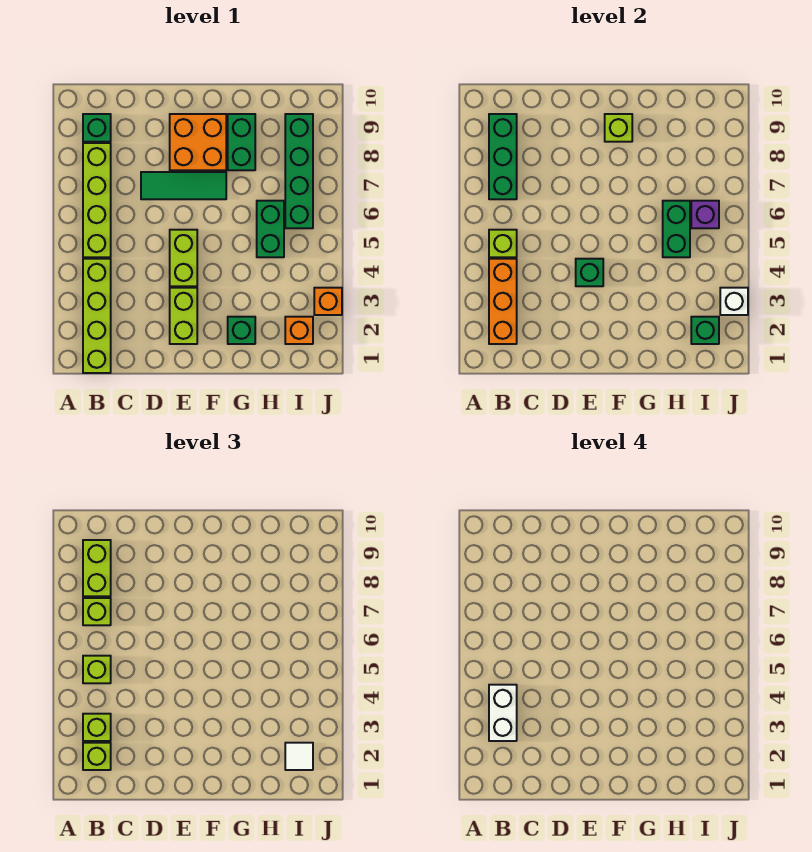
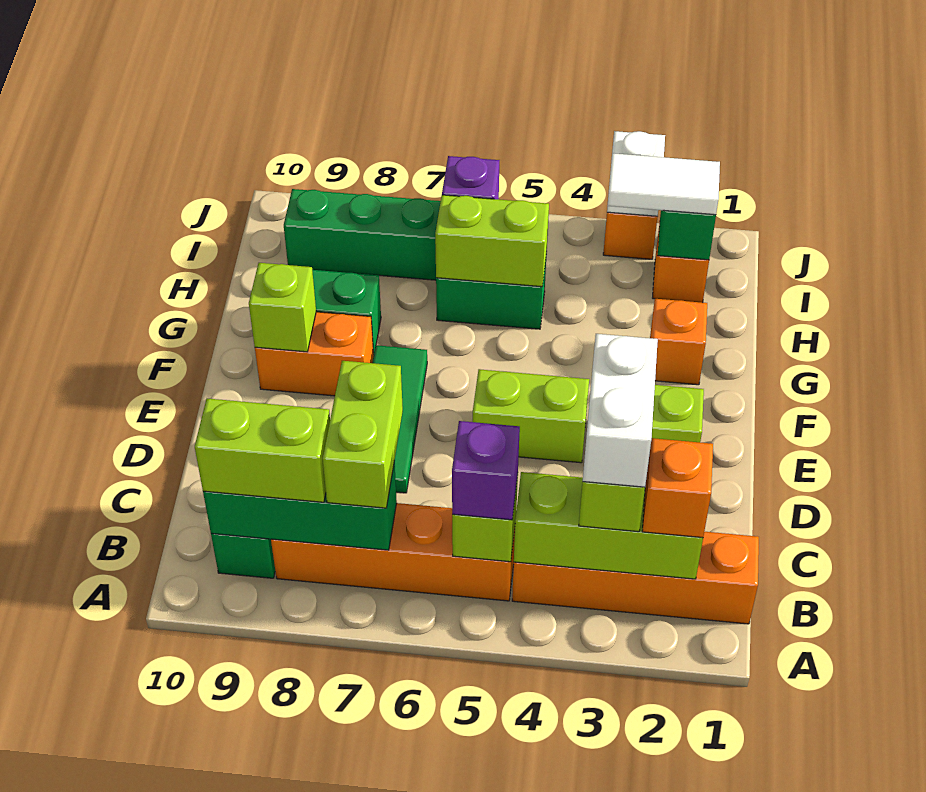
lime brick B1:B4 level 1 -> orange brick B1:B4 level 1
orange brick B2:B4 level 2 -> lime brick B2:B4 level 2
lime brick B2 level 3 -> orange brick B2 level 3
white brick B3:B4 level 4 -> white brick B3:C3 level 4
lime brick B5:B8 level 1 -> orange brick B5:B8 level 1
lime brick B5 level 3 -> purple brick B5 level 3
lime brick B7 level 3 -> lime brick B7:C7 level 3
green brick E4 level 2 -> none
orange brick E8:F9 level 1 -> orange brick F8:F9 level 1
green brick G2 level 1 -> orange brick G2 level 1
green brick H5:H6 level 2 -> lime brick H5:H6 level 2
white tile I2 level 3 -> white tile I2:I3 level 3

